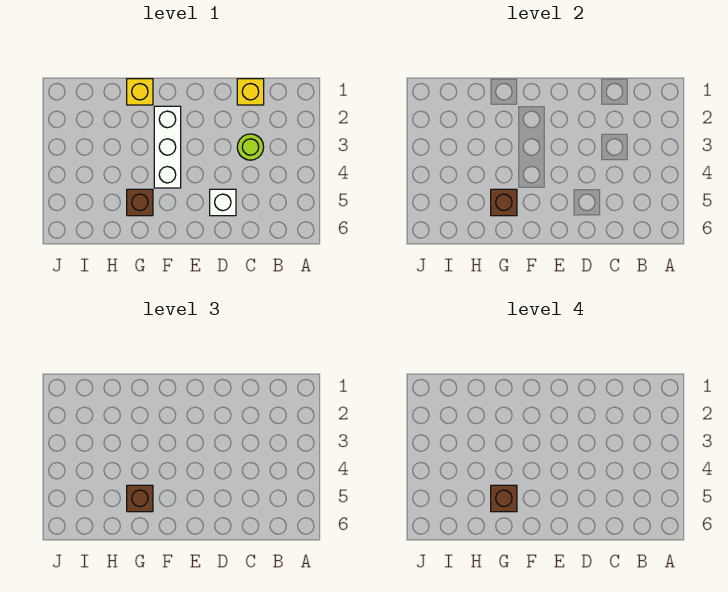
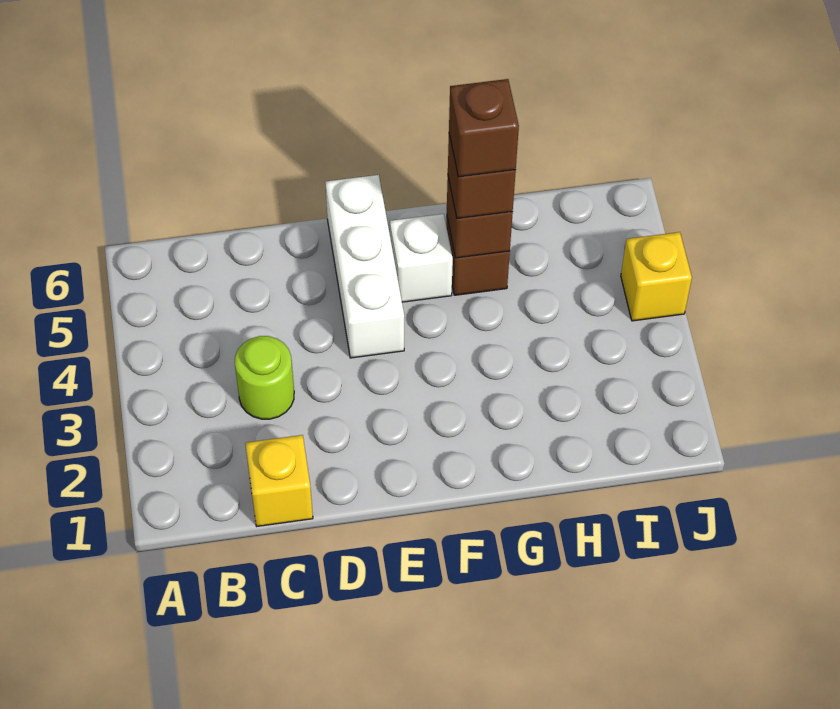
white brick D5 level 1 -> white brick F5 level 1
white brick F2:F4 level 1 -> white brick E4:E6 level 1
yellow brick G1 level 1 -> yellow brick J4 level 1

